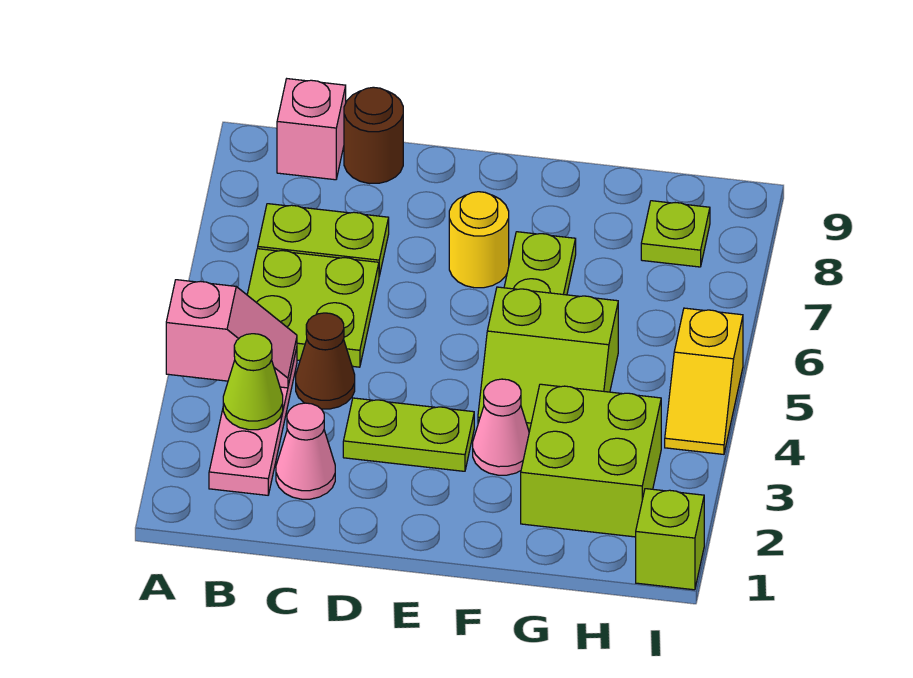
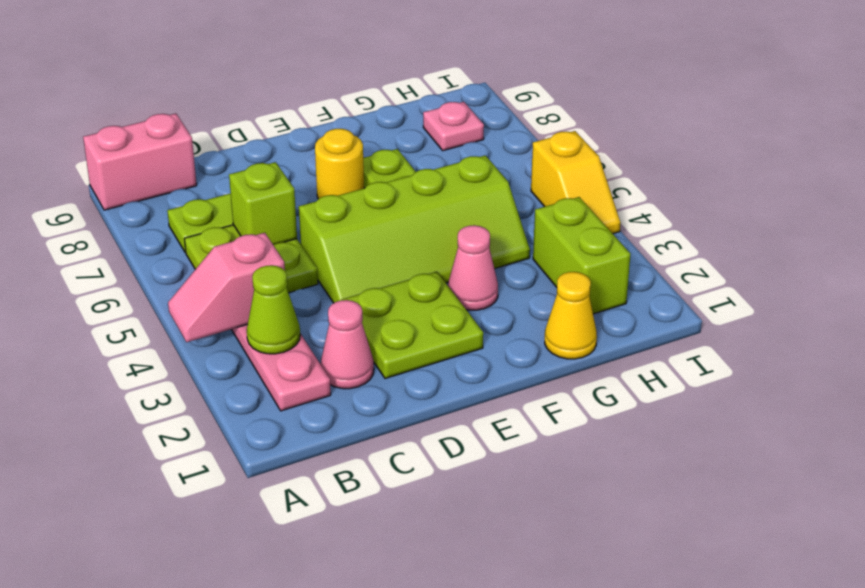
pink slope A4:B4 level 2 top A -> pink slope A4:B4 level 2 top B
pink brick B9 level 1 -> pink brick A9:B9 level 1
brown cone C4 level 1 -> none
brown round brick C9 level 1 -> none
lime plate D3:E3 level 1 -> lime plate D2:E3 level 1
lime slope F4:G5 level 1 top 5 -> lime slope D4:G5 level 1 top 5
none -> yellow cone G1 level 1
lime brick G2:H3 level 1 -> lime brick H2:H3 level 1
lime plate H8 level 1 -> pink plate H8 level 1
lime brick I1 level 1 -> lime brick C6 level 2

